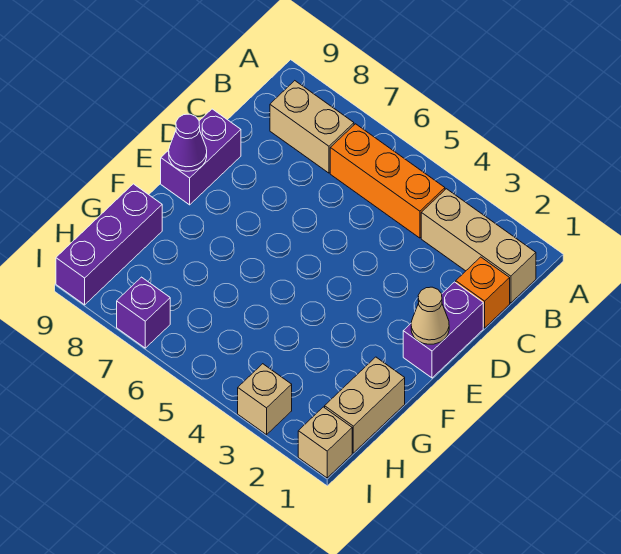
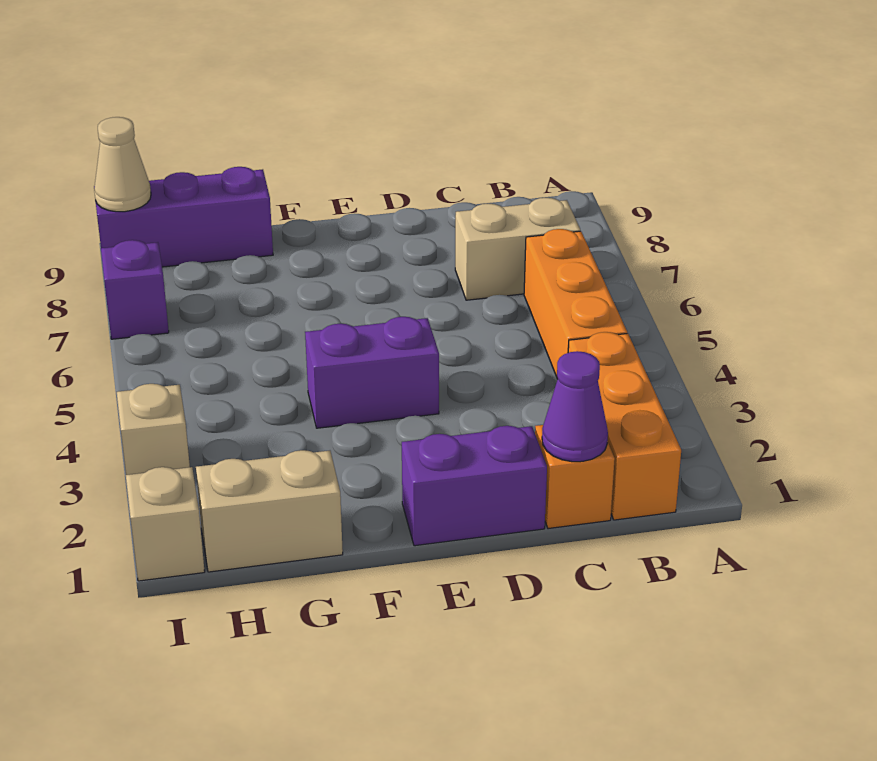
tan brick B1:B3 level 1 -> orange brick B1:B3 level 1
tan brick B7:B8 level 1 -> tan brick B7:C7 level 1
purple brick D9:E9 level 1 -> purple brick E4:F4 level 1
tan cone E1 level 2 -> tan cone I9 level 2
purple cone E9 level 2 -> purple cone C1 level 2

